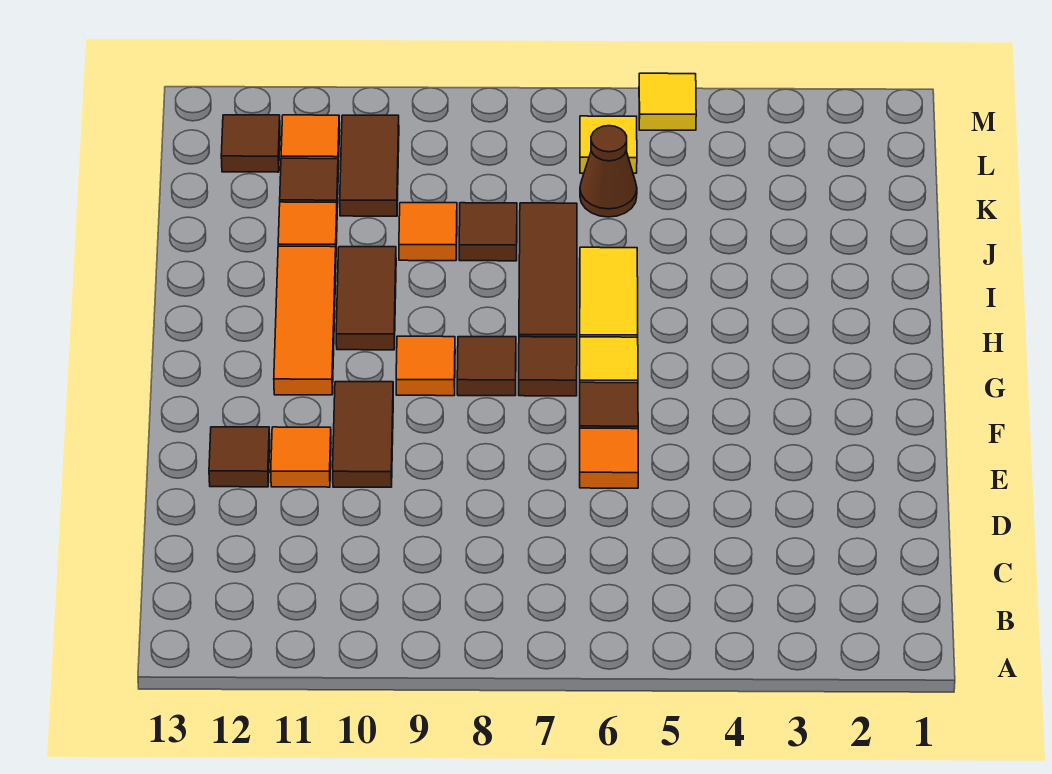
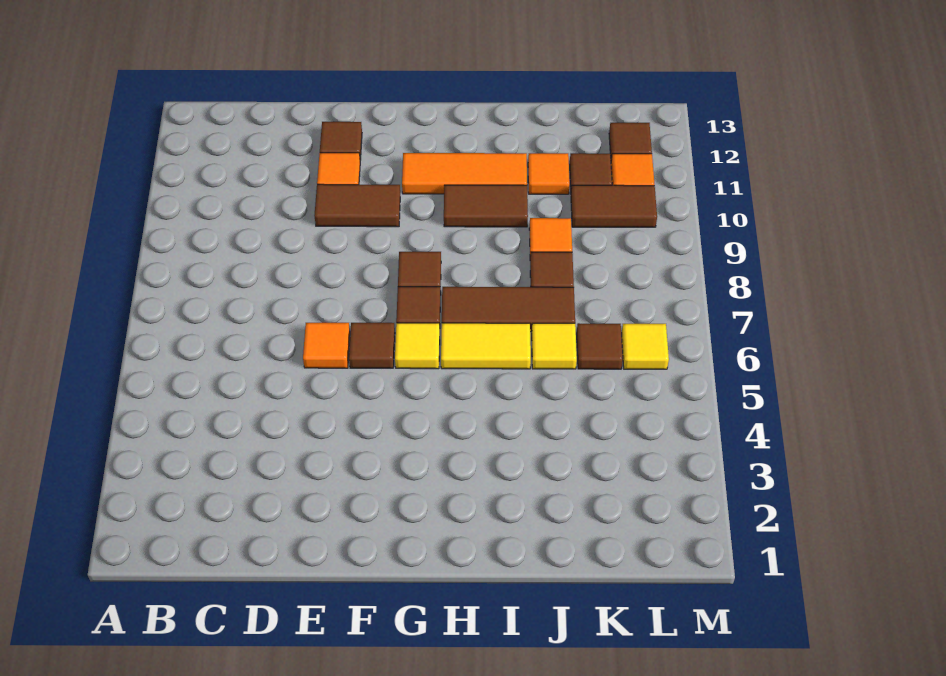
orange tile G9 level 1 -> none
brown cone K6 level 1 -> brown tile K6 level 1
yellow tile M5 level 1 -> yellow tile J6 level 1

